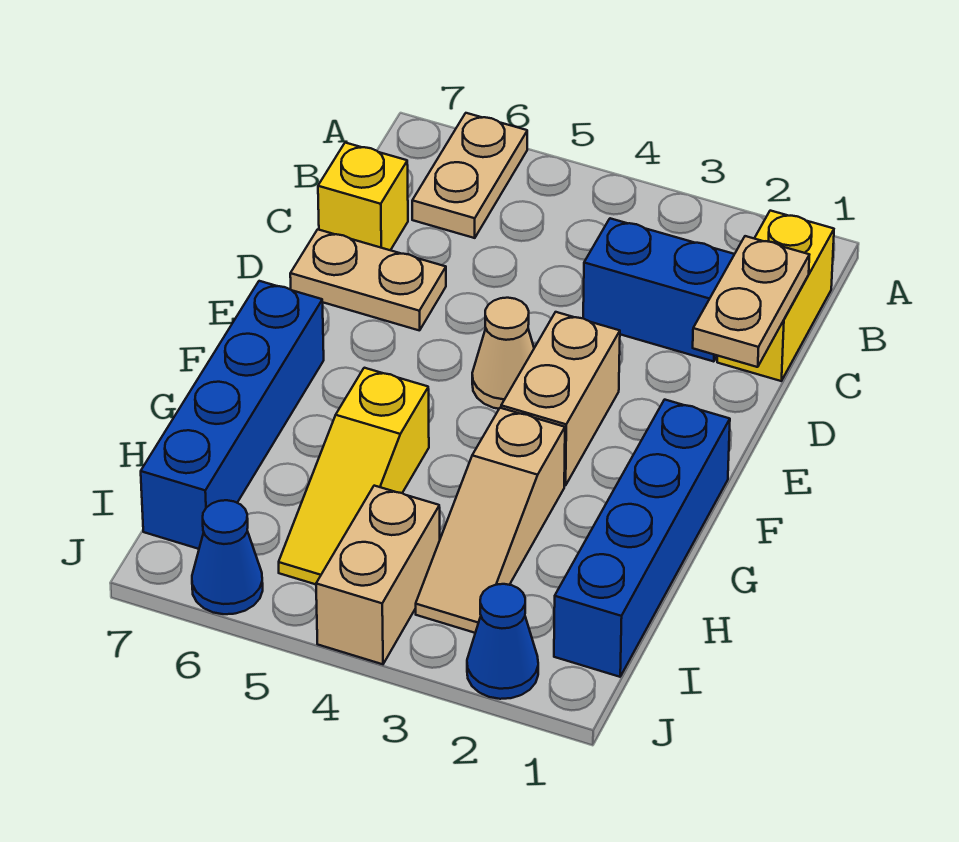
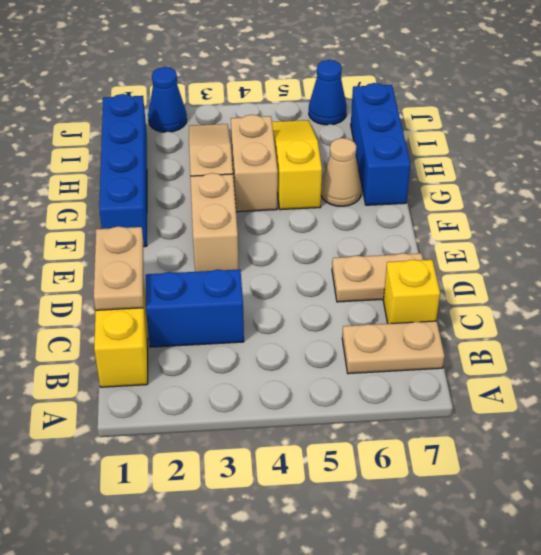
tan plate A6:B6 level 1 -> tan plate B6:B7 level 1
tan cone E4 level 1 -> tan cone G6 level 1
blue brick F7:I7 level 1 -> blue brick G7:I7 level 1
tan brick I4:J4 level 1 -> tan brick G4:H4 level 1

